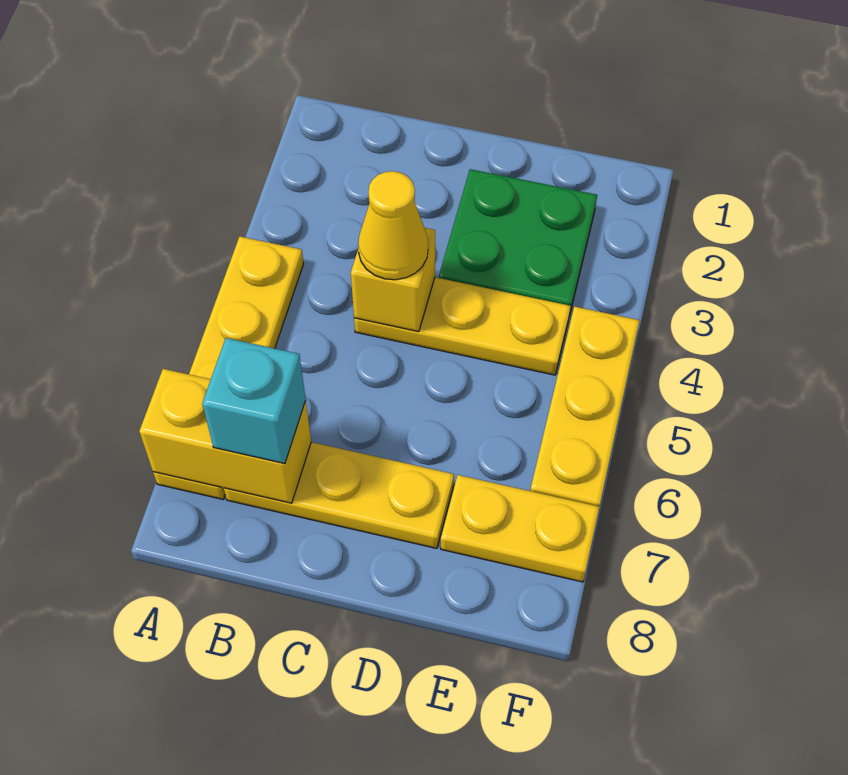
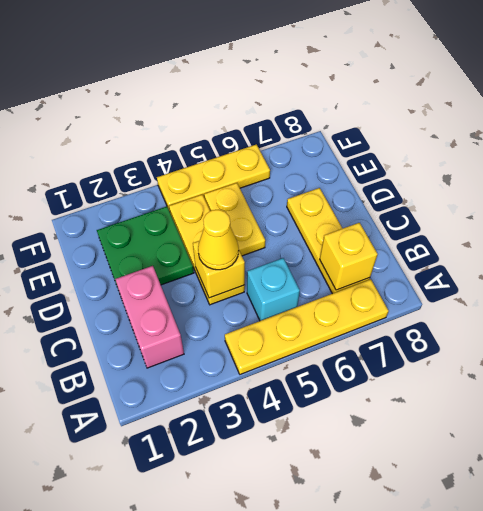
yellow brick A7:B7 level 2 -> yellow brick B7 level 2
none -> pink brick B2:C2 level 1
cyan brick B7 level 3 -> cyan brick B5 level 1
yellow plate E7:F7 level 1 -> yellow plate D5:E5 level 1

